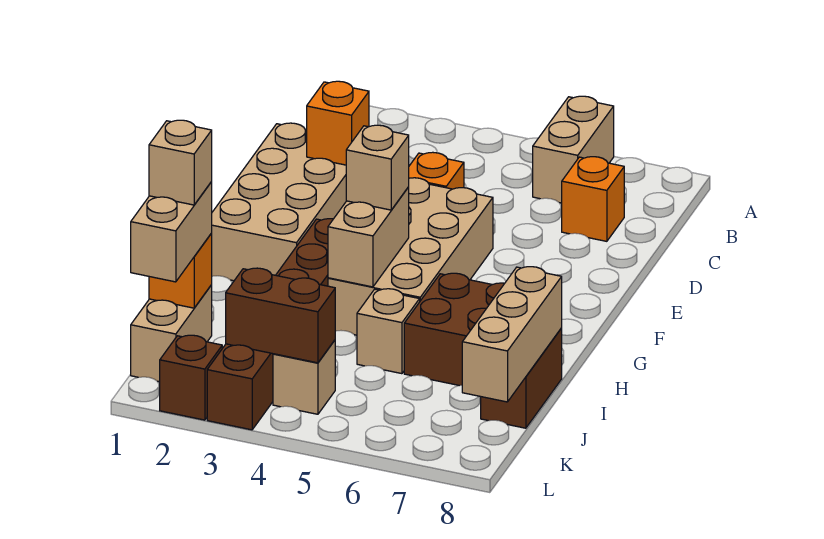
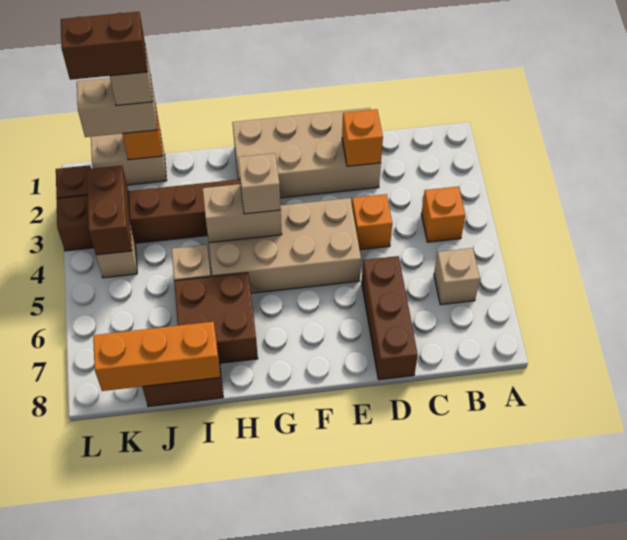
tan brick A6:B6 level 1 -> tan brick B6 level 1
orange brick C7 level 1 -> orange brick B4 level 1
none -> brown brick D6:D8 level 1
tan brick I8:K8 level 2 -> orange brick I8:K8 level 2
none -> brown brick J1:K1 level 5

